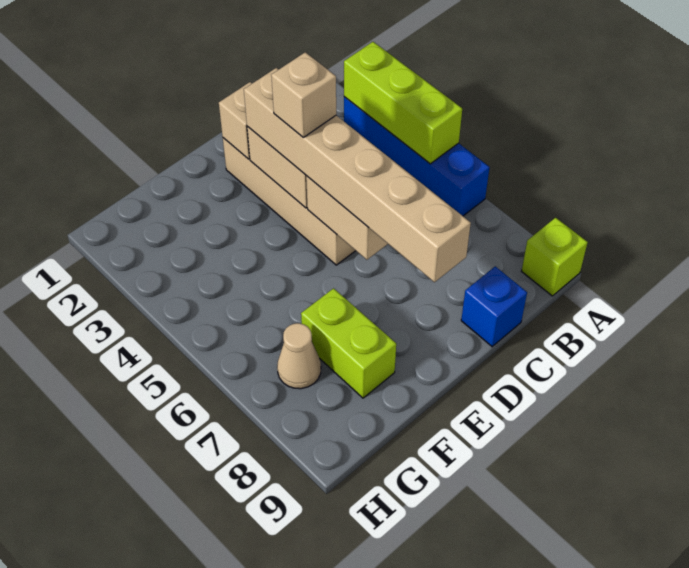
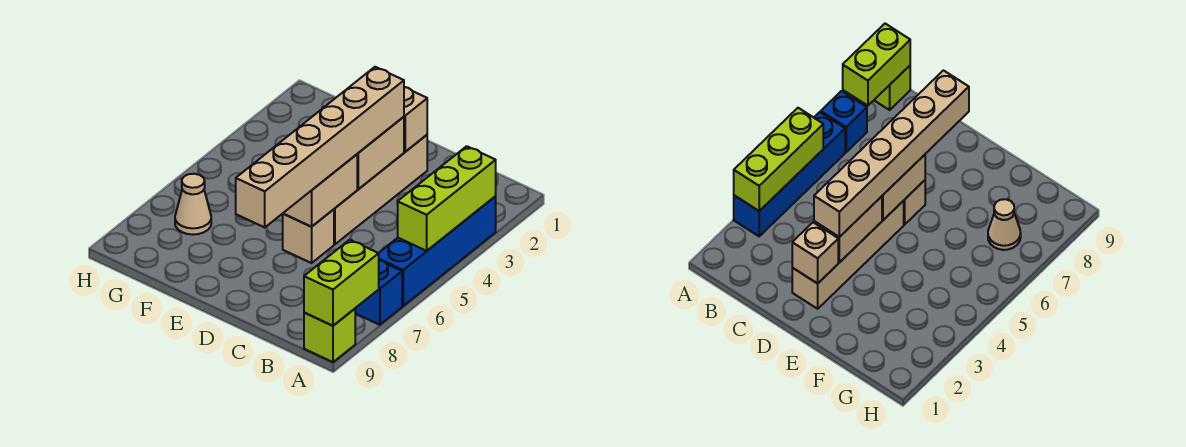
blue brick C9 level 1 -> blue brick A7 level 1
tan brick D4 level 4 -> tan brick D6 level 1
lime brick F7:F8 level 1 -> lime brick A8:A9 level 2

